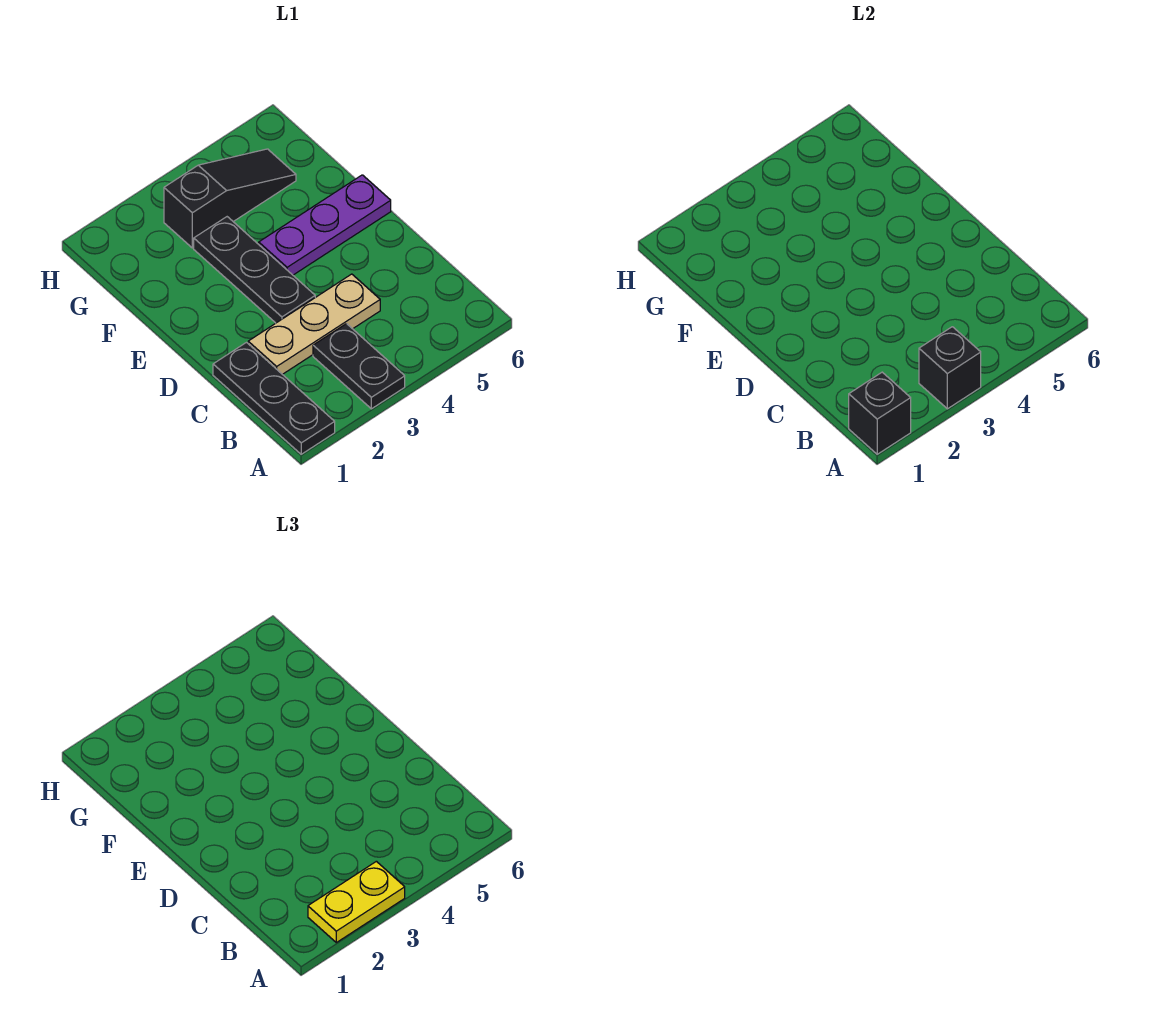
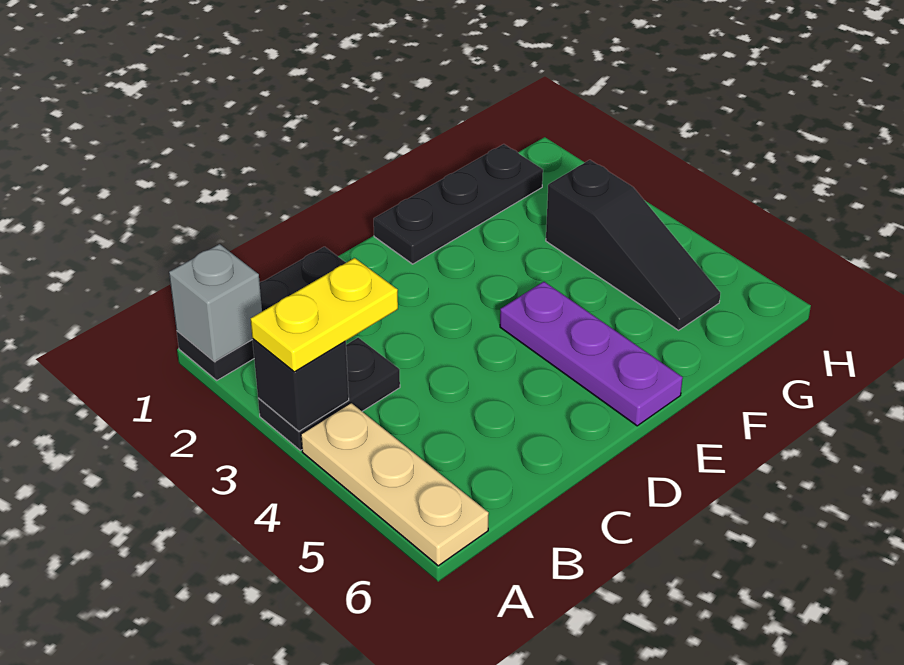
black brick A1 level 2 -> grey brick A1 level 2
yellow plate A2:A3 level 3 -> yellow plate A3:B3 level 3
tan plate C2:C4 level 1 -> tan plate A4:A6 level 1
black plate D3:F3 level 1 -> black plate E1:G1 level 1

